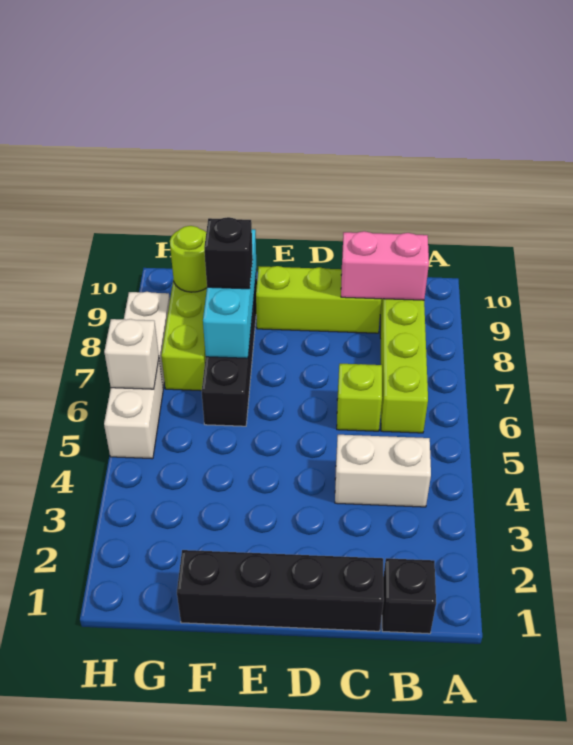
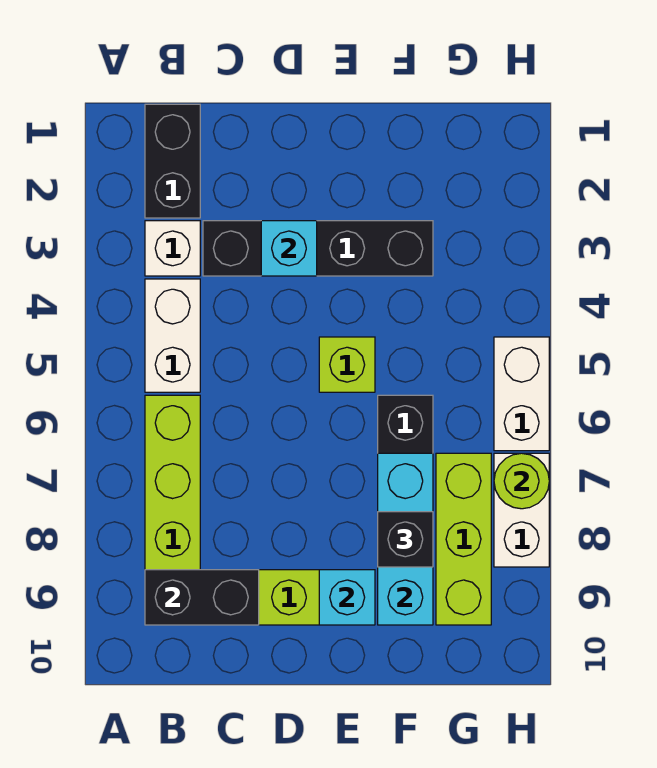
black brick B1 level 1 -> black brick B1:B2 level 1
white brick B4:C4 level 1 -> white brick B4:B5 level 1
pink brick B9:C9 level 2 -> black brick B9:C9 level 2
black brick C1:F1 level 1 -> black brick C3:F3 level 1
lime brick C6 level 1 -> lime brick E5 level 1
none -> cyan brick D3 level 2
none -> cyan brick E9 level 2
lime round brick G9 level 2 -> lime round brick H7 level 2
white brick H6 level 2 -> white brick B3 level 1

